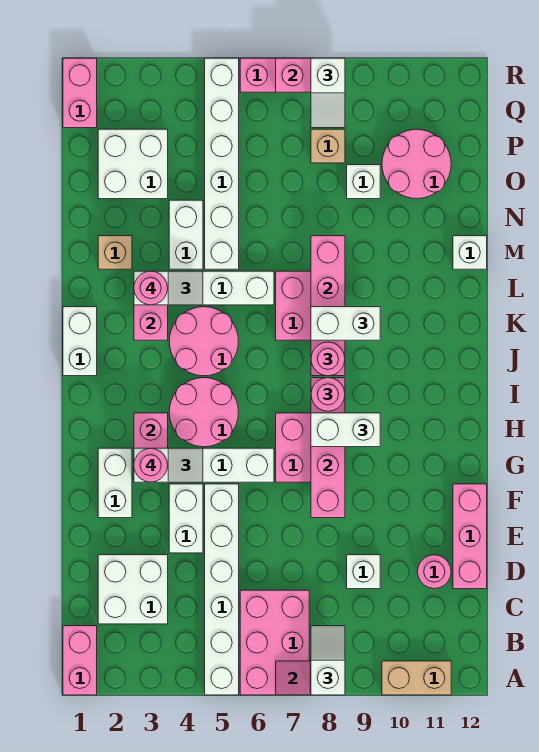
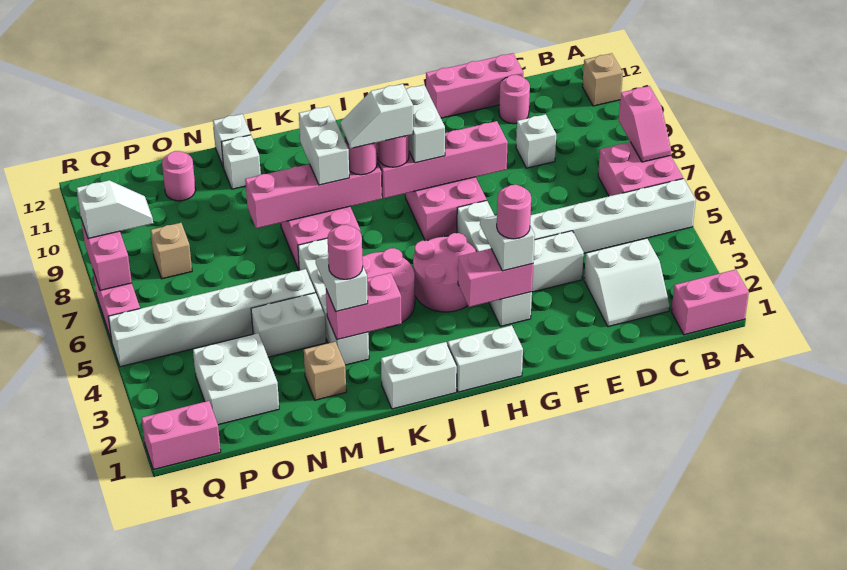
pink brick A6:C7 level 1 -> pink brick A6:B7 level 1
white slope A8:B8 level 3 top A -> white slope I8:J8 level 4 top I
tan brick A10:A11 level 1 -> tan brick A11 level 1
white brick C2:D3 level 1 -> white slope C2:D3 level 1 top 3
white brick F2:G2 level 1 -> white brick H1:I1 level 1
white brick O9 level 1 -> white brick M11 level 1
pink round brick O10:P11 level 1 -> pink round brick O11 level 1

